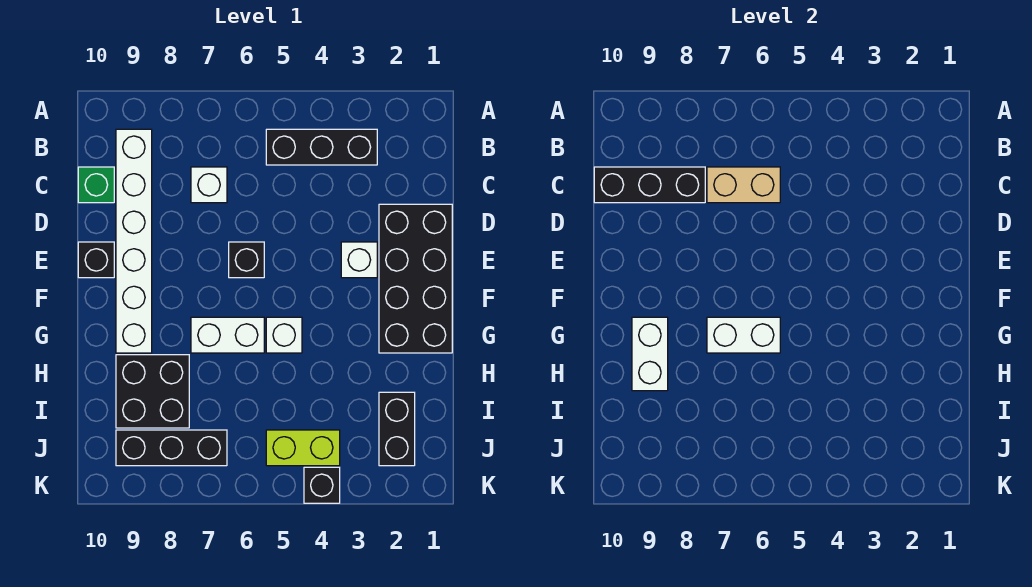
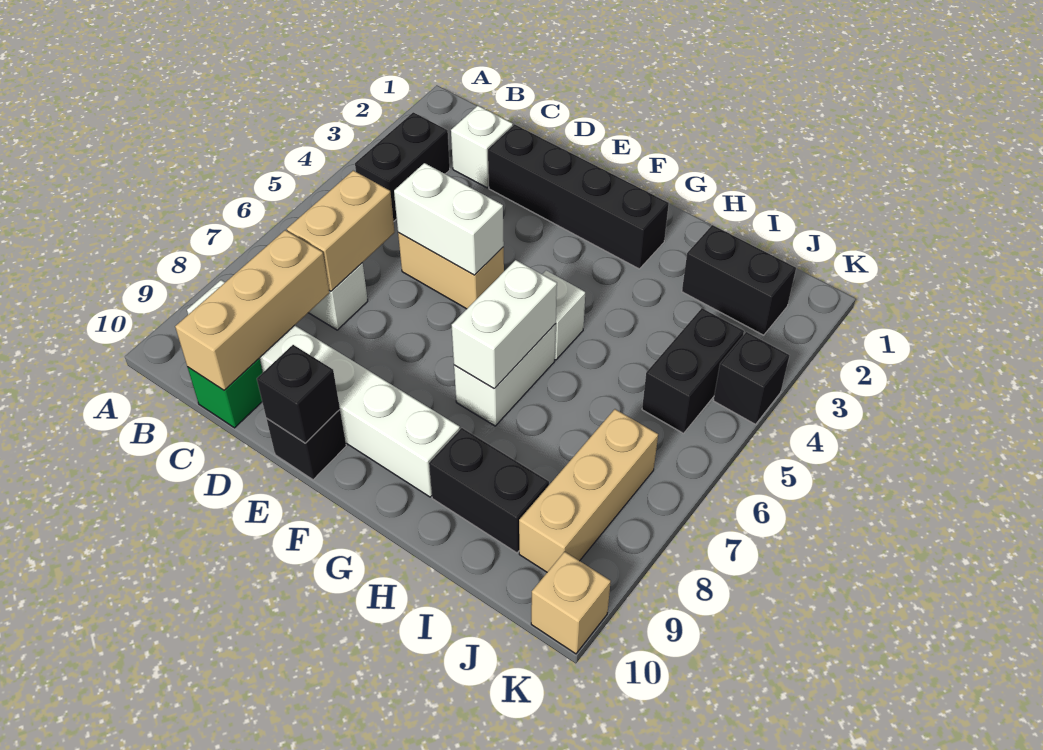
black brick B3:B5 level 1 -> black brick B3:B4 level 1
black brick C8:C10 level 2 -> tan brick C8:C10 level 2
black brick D1:G2 level 1 -> black brick D2:G2 level 1
none -> tan brick D5:E5 level 1
white brick E3 level 1 -> white brick C2 level 1
black brick E6 level 1 -> black brick E10 level 2
white brick G9:H9 level 2 -> white brick D5:E5 level 2
black brick H8:I9 level 1 -> black brick H9:I9 level 1
lime brick J4:J5 level 1 -> black brick J4:J5 level 1
black brick J7:J9 level 1 -> tan brick J7:J9 level 1
none -> tan brick K10 level 1

